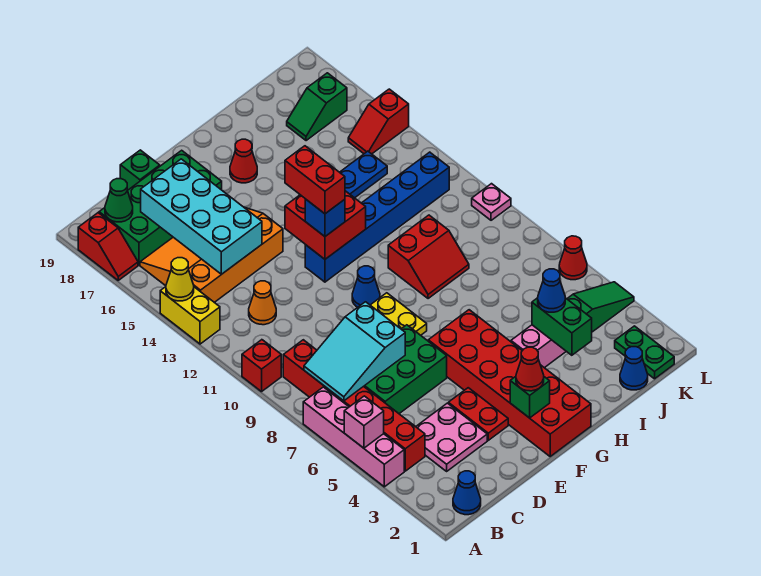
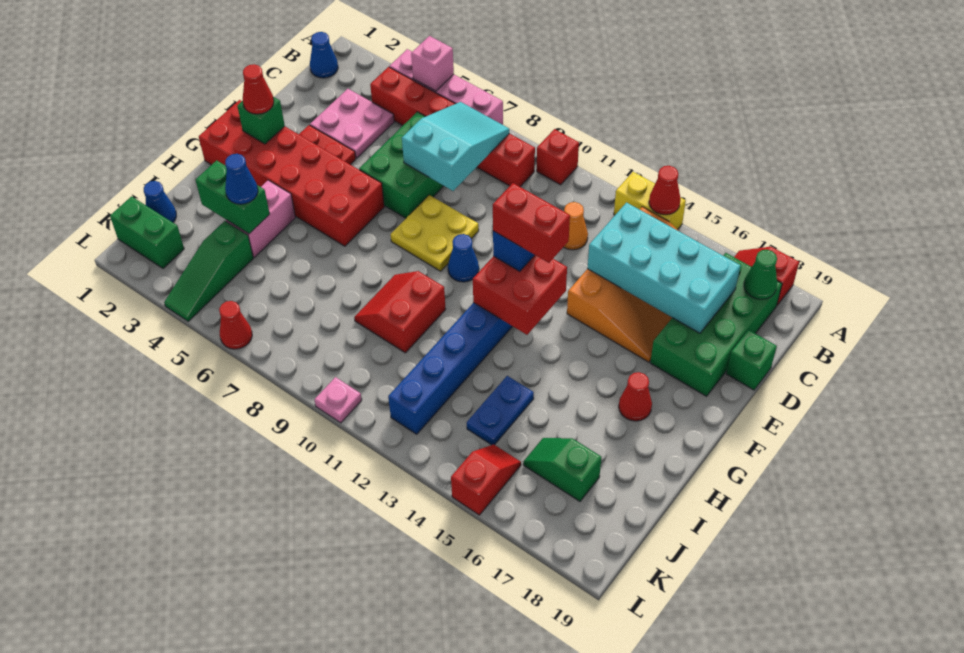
yellow cone A14 level 2 -> red cone A14 level 2
green slope J17:K17 level 1 top K -> green slope J16:J17 level 1 top 17
green plate K1:K2 level 1 -> green brick K1:K2 level 1

